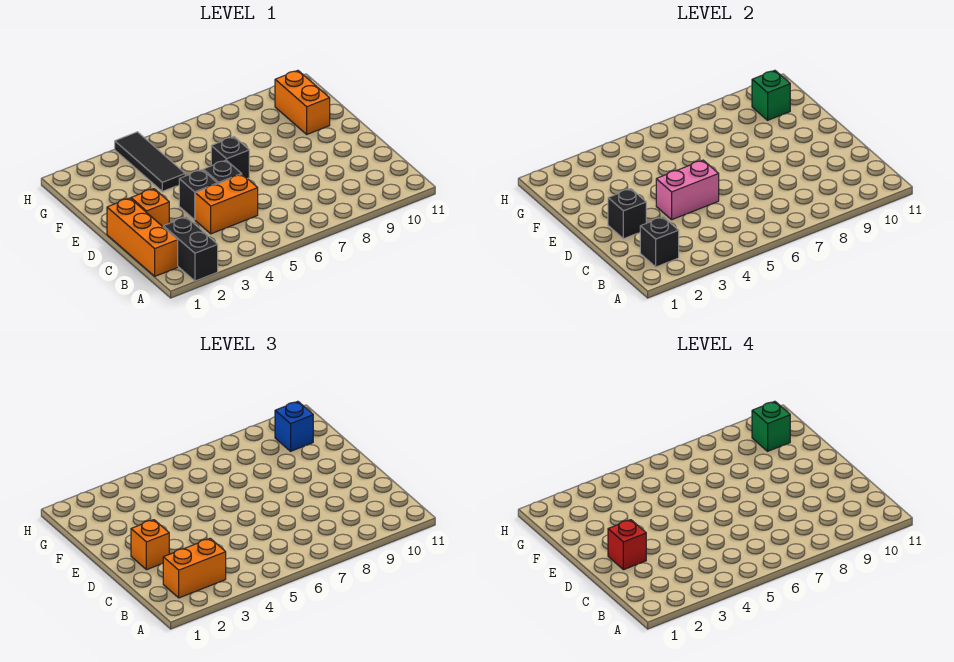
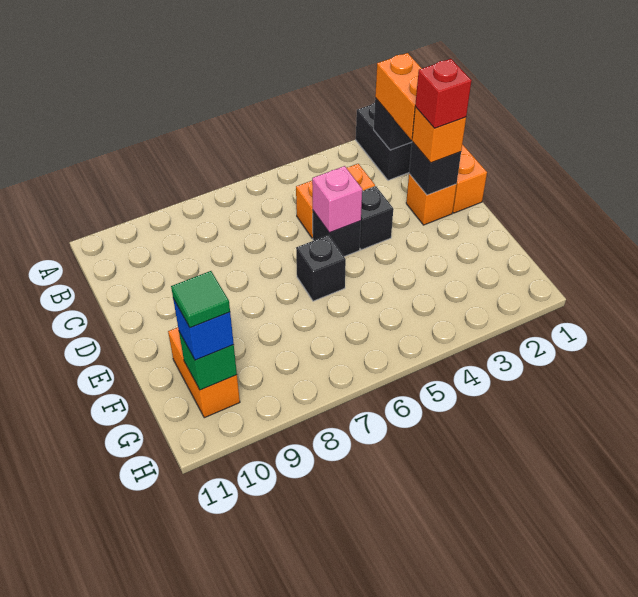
orange brick B2:B3 level 3 -> orange brick B2:C2 level 3
pink brick D4:D5 level 2 -> pink brick D5 level 2
black tile F4:H4 level 1 -> none
green brick G10 level 4 -> green tile G10 level 4

